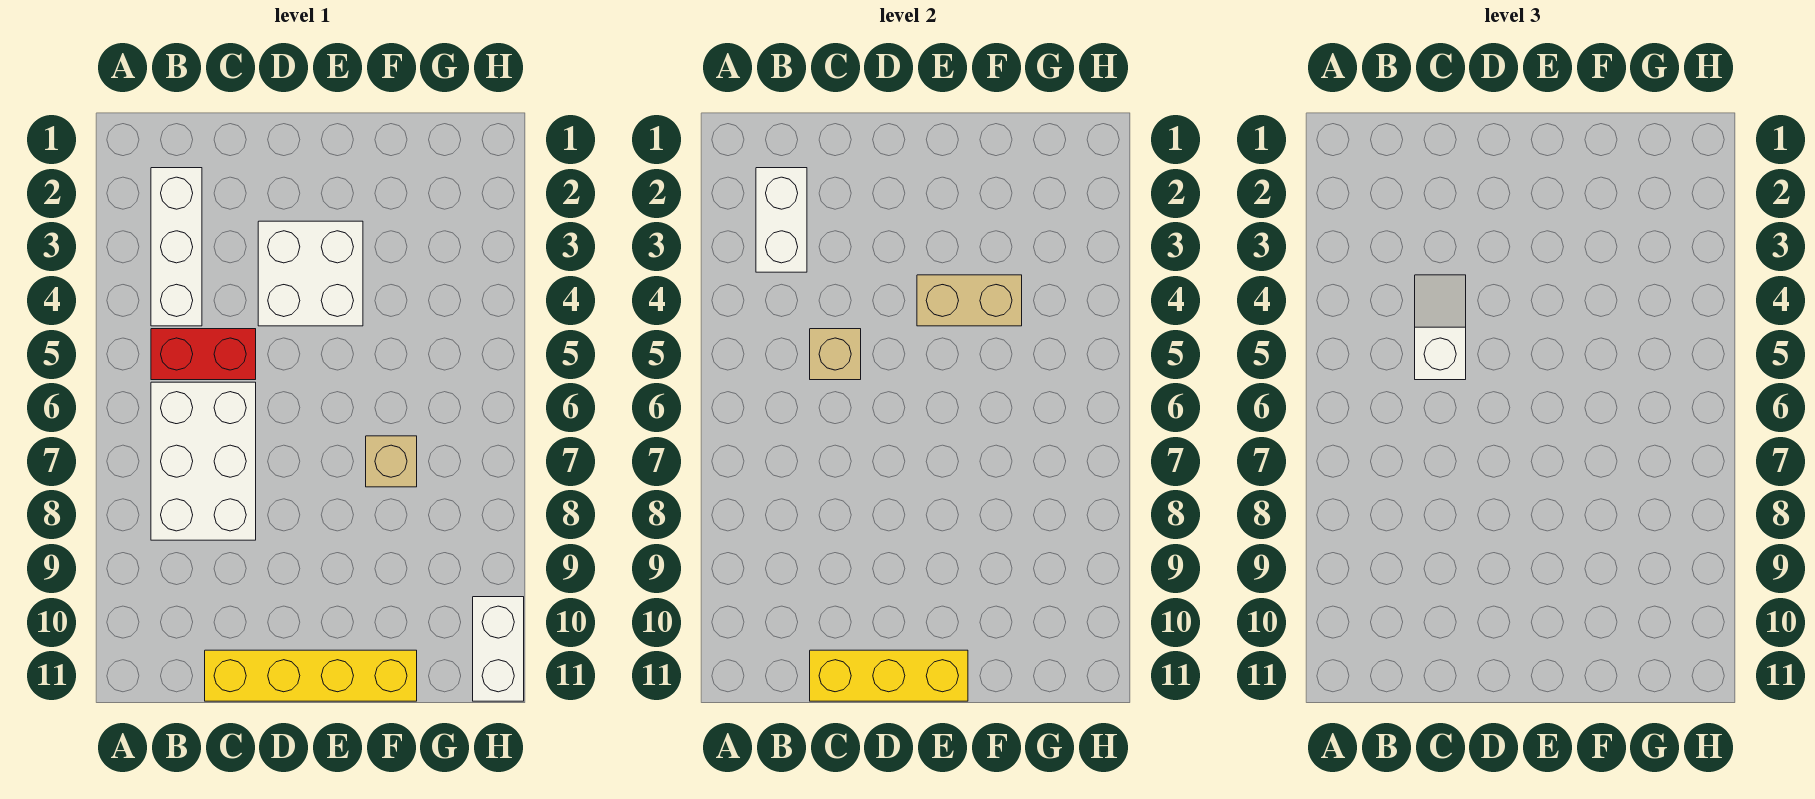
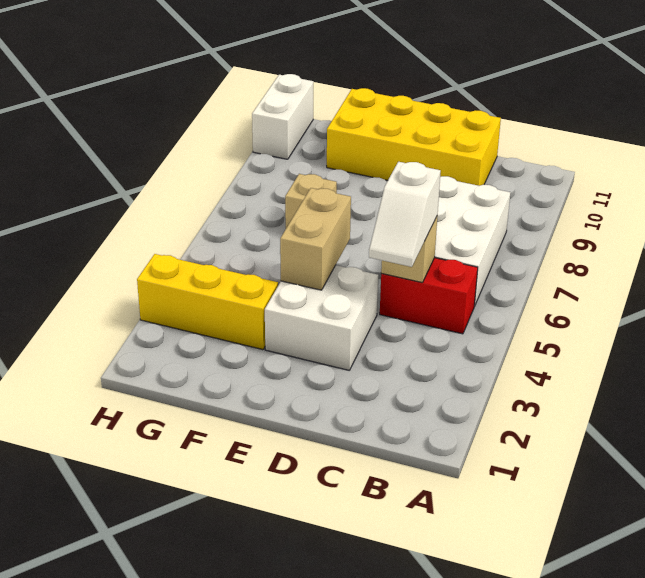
white brick B2:B4 level 1 -> none
white brick B2:B3 level 2 -> none
yellow brick C11:F11 level 1 -> yellow brick C10:F11 level 1
yellow brick C11:E11 level 2 -> yellow brick F3:H3 level 1
tan brick E4:F4 level 2 -> tan brick E4:E5 level 2

